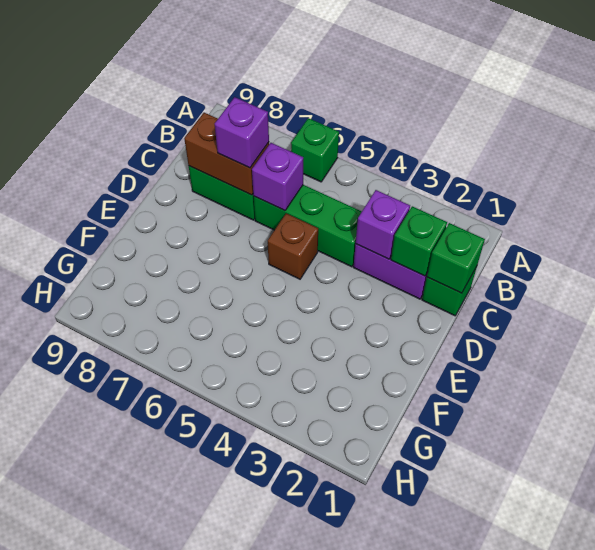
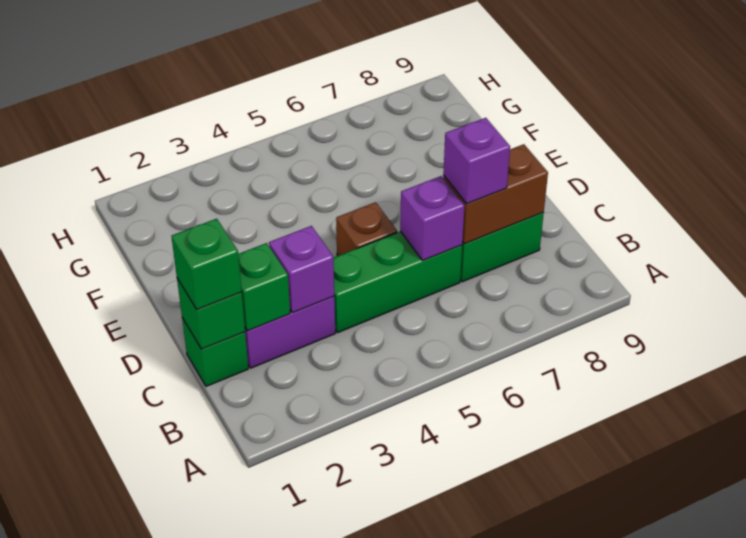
green brick A6 level 1 -> green brick C1 level 3

